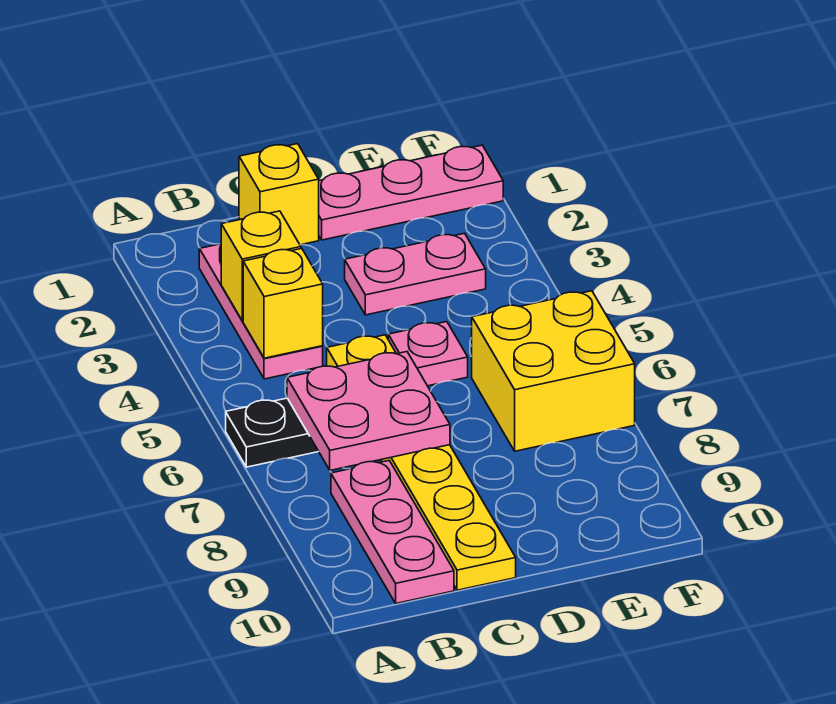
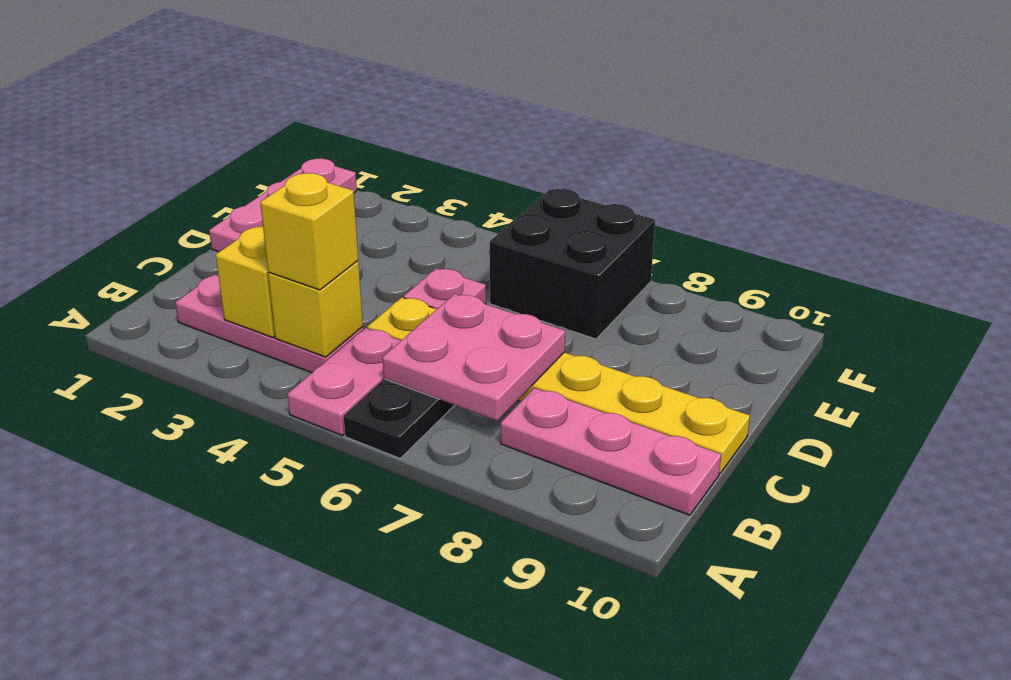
yellow brick C1 level 1 -> yellow brick B4 level 3
pink plate D3:E3 level 1 -> pink plate A5:B5 level 1
yellow brick E6:F7 level 1 -> black brick E6:F7 level 1

